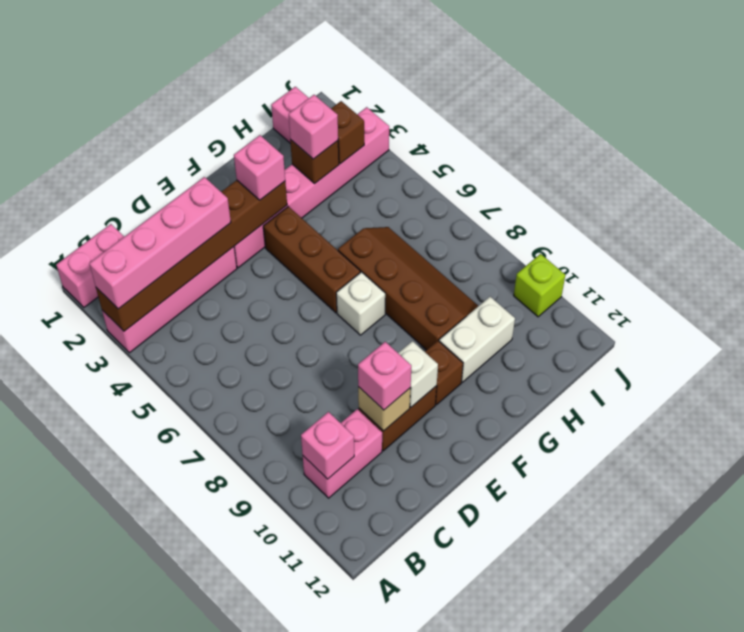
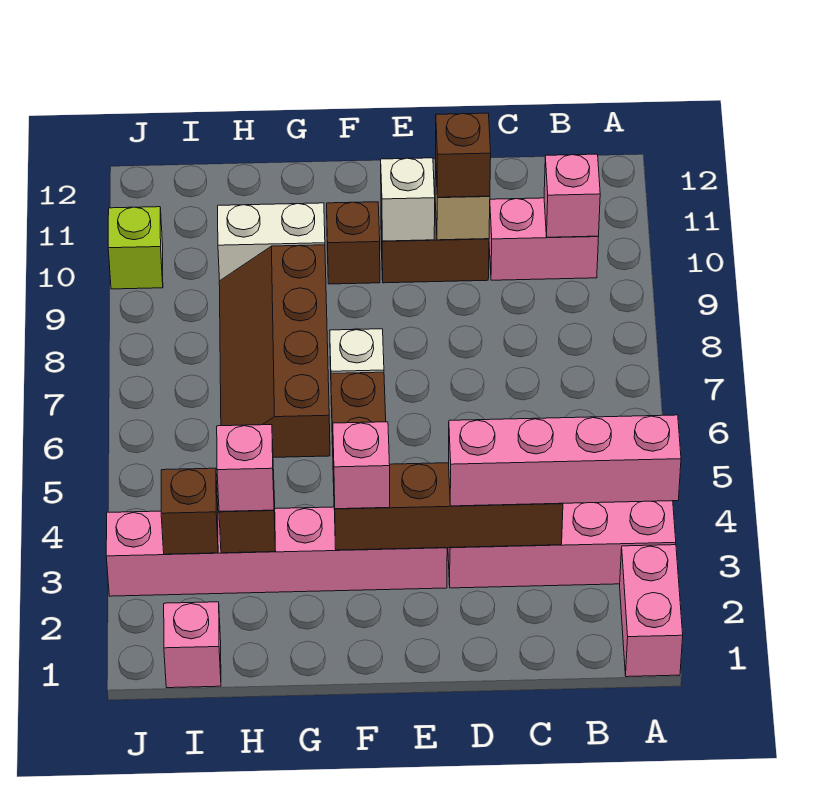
pink brick A1:B1 level 1 -> pink brick A1:A2 level 1
brown brick A3:F3 level 2 -> brown brick C3:F3 level 2
pink brick D10 level 3 -> brown brick D10 level 3

